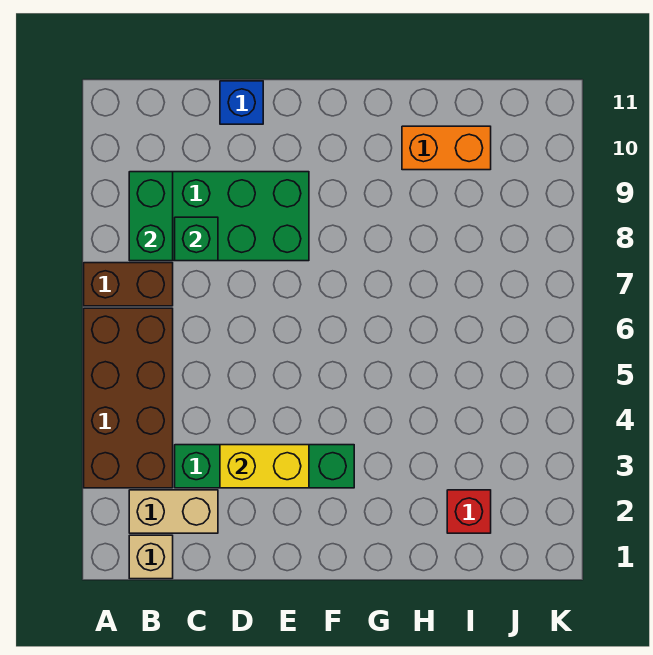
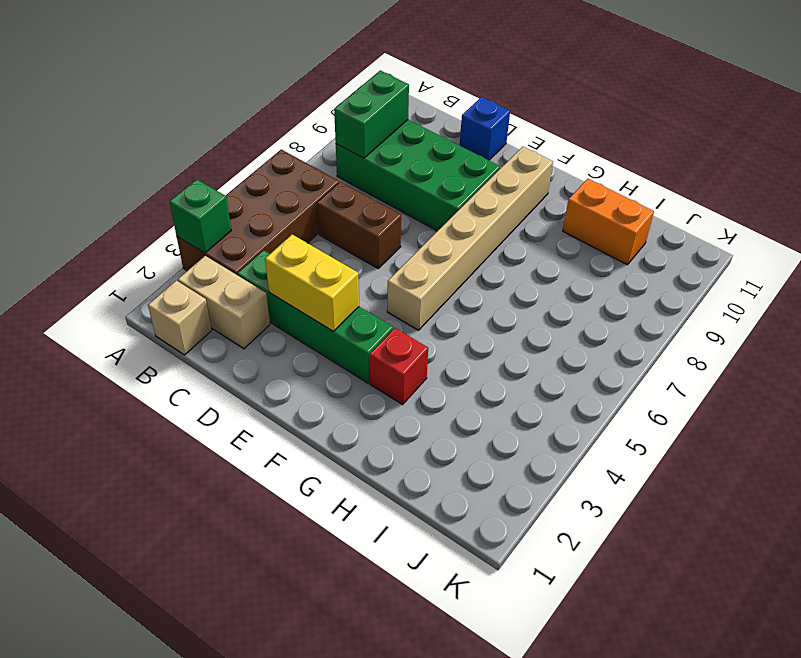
brown brick A7:B7 level 1 -> brown brick C6:D6 level 1
green brick C8 level 2 -> green brick A3 level 2
none -> tan brick F5:F10 level 1
red brick I2 level 1 -> red brick G3 level 1

